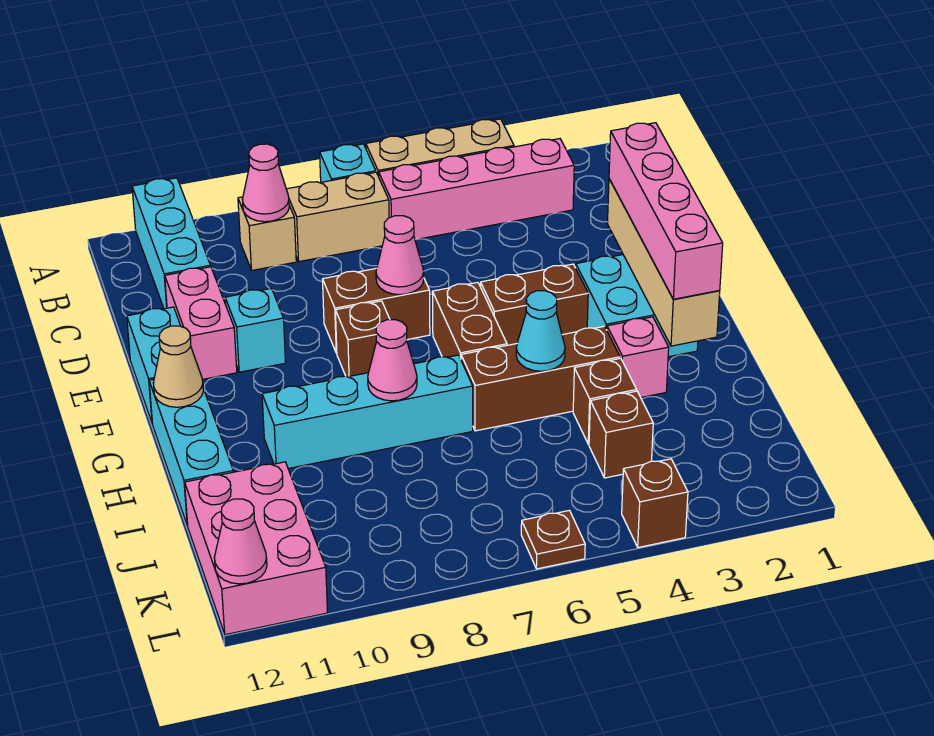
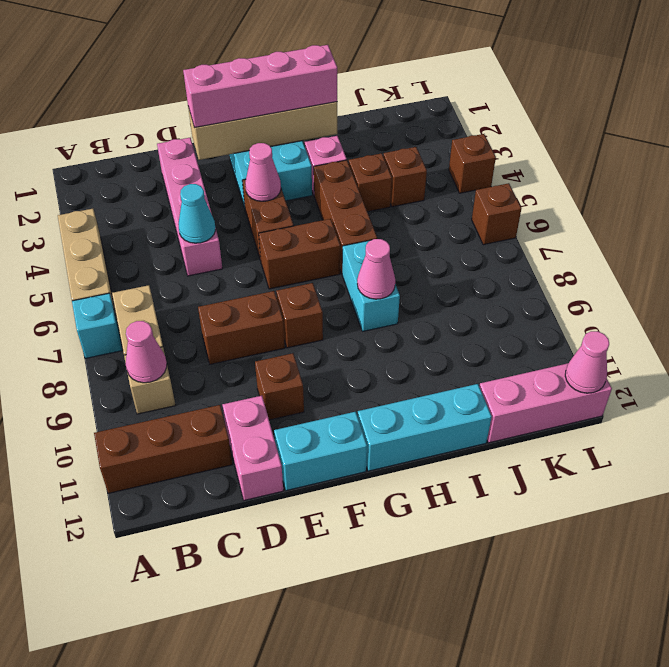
cyan brick A11:C11 level 1 -> brown brick A11:C11 level 1
pink brick B3:B6 level 1 -> pink brick D2:D5 level 1
pink brick D11:E11 level 1 -> pink brick D11:D12 level 1
brown brick E7:E8 level 1 -> brown brick D8:E8 level 1
pink cone E7 level 2 -> pink cone F4 level 2
cyan brick E10 level 1 -> brown brick E10 level 1
tan cone G12 level 2 -> none
cyan cone H5 level 2 -> cyan cone D5 level 2
cyan brick H7:H10 level 1 -> cyan brick H7:H8 level 1
pink brick J11:L12 level 1 -> pink brick J12:L12 level 1
brown plate L6 level 1 -> brown brick L6 level 1

